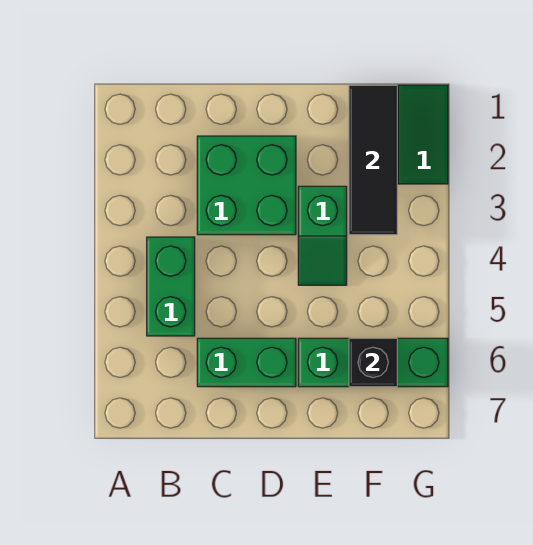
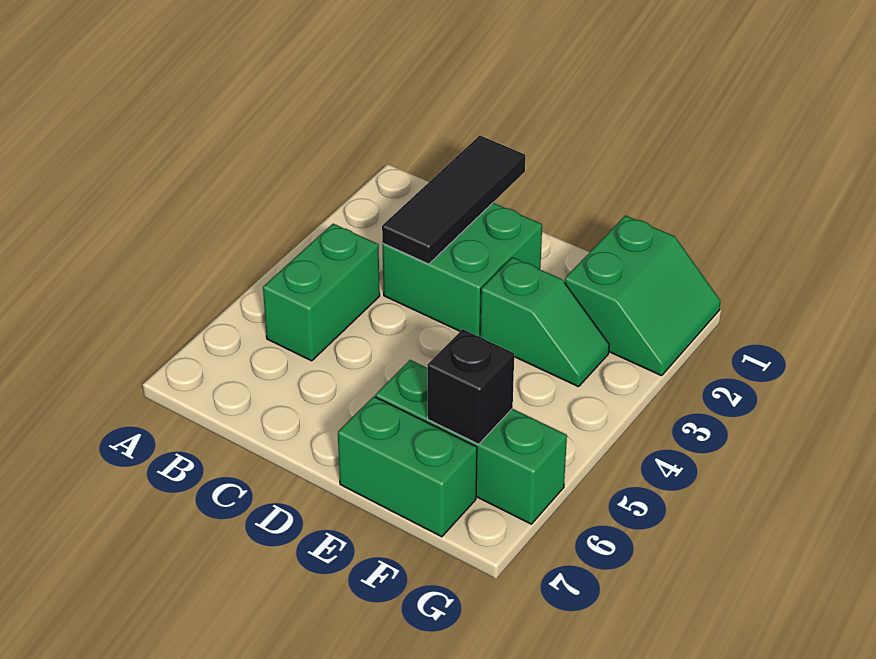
green brick C6:D6 level 1 -> green brick E7:F7 level 1
green slope E3:E4 level 1 top 3 -> green slope E3:F3 level 1 top E
black tile F1:F3 level 2 -> black tile C1:C3 level 2

